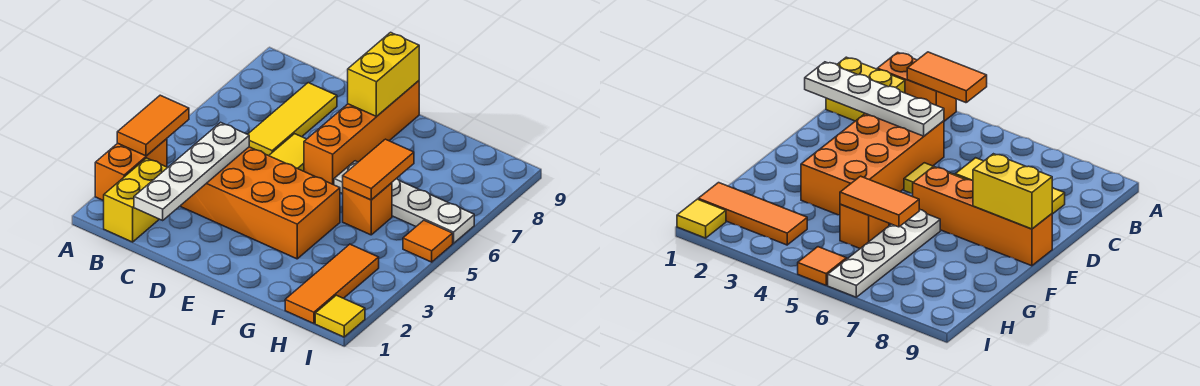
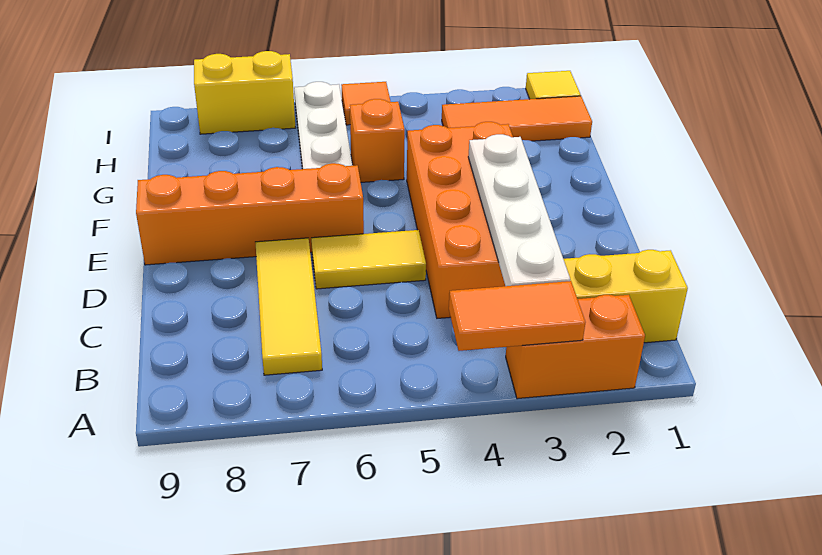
white plate C1:C4 level 2 -> white plate B3:E3 level 2
yellow tile C6:C8 level 1 -> yellow tile B7:D7 level 1
yellow brick E8:E9 level 2 -> yellow brick I7:I8 level 1
orange tile G5:G6 level 2 -> none

